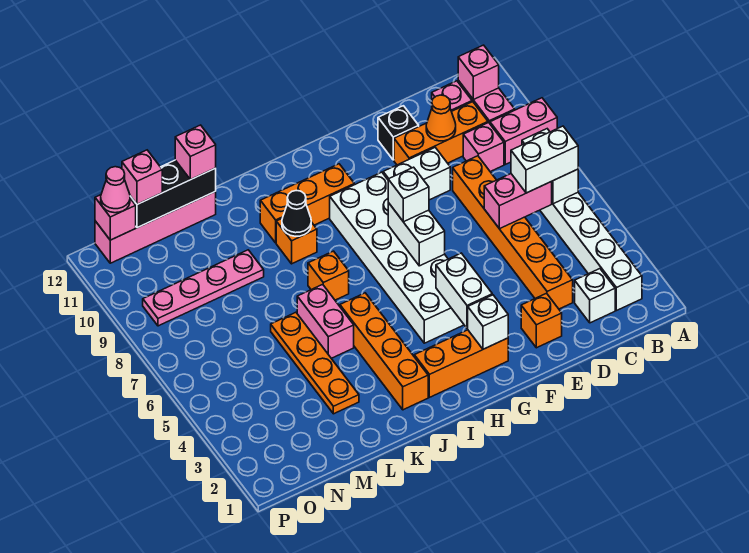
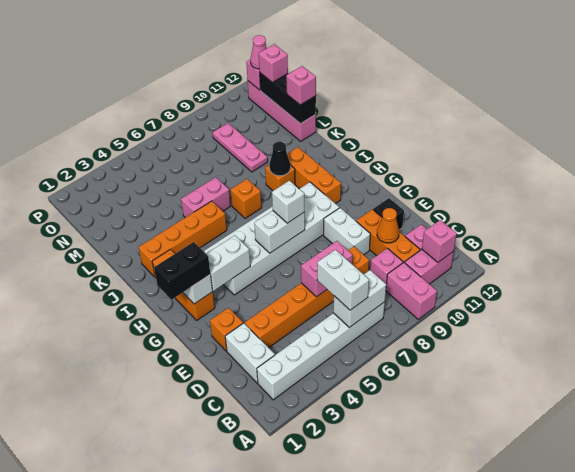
white brick C2 level 1 -> white brick C2:D2 level 1
pink brick C6:D6 level 2 -> pink brick D6:D7 level 2
none -> black brick G1:G2 level 3
orange plate L3:L6 level 1 -> none
pink plate L9:O9 level 1 -> pink plate L9:N9 level 1

